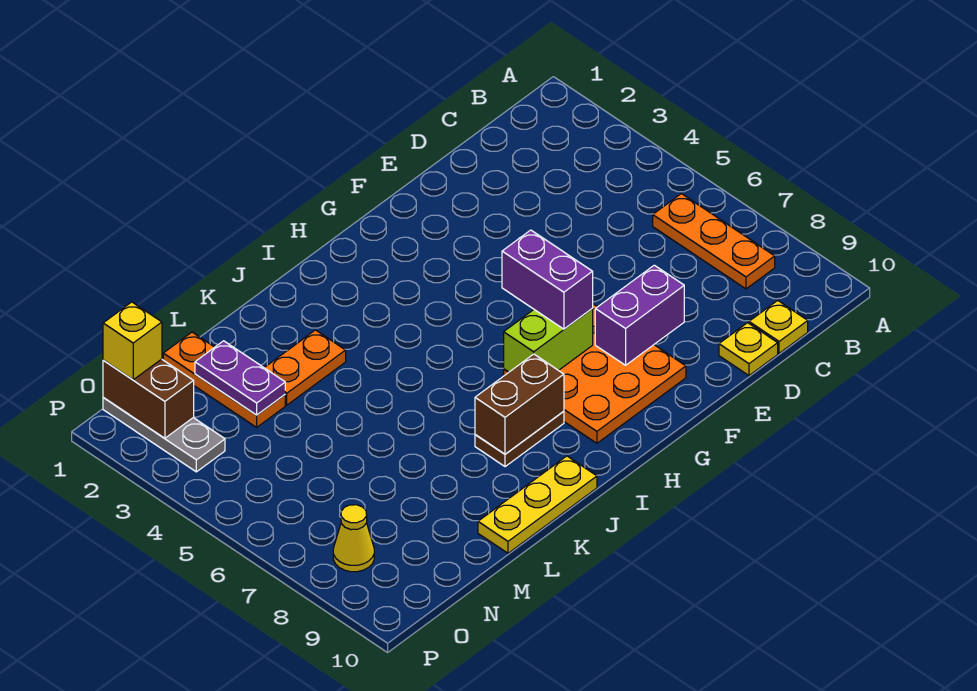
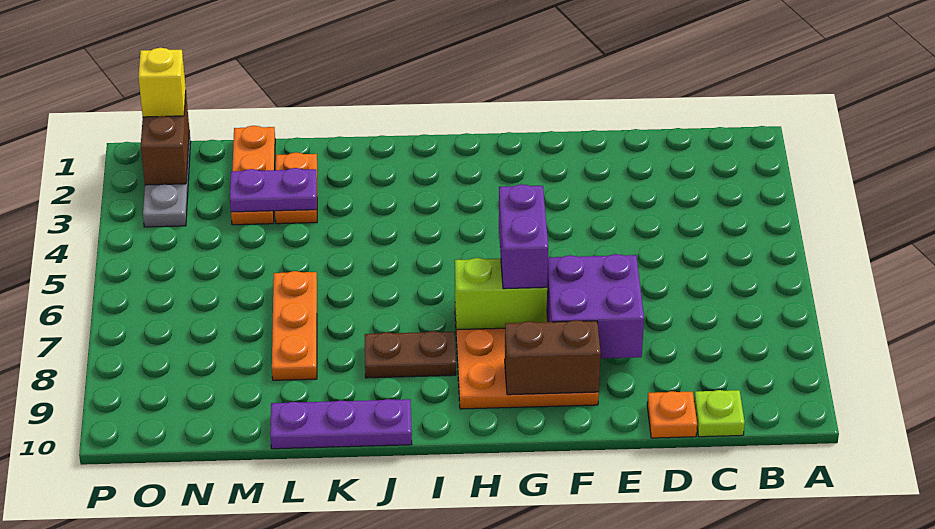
orange plate B6:B8 level 1 -> orange plate L6:L8 level 1
yellow plate C10 level 1 -> lime plate C10 level 1
yellow plate D10 level 1 -> orange plate D10 level 1
purple brick E8:F8 level 2 -> purple brick E7:F8 level 2
brown brick I8:J8 level 2 -> brown brick F9:G9 level 2
yellow plate J10:L10 level 1 -> purple plate J10:L10 level 1
orange plate K3:L3 level 1 -> orange plate L2:L3 level 1
purple plate M2:M3 level 2 -> purple plate L3:M3 level 2
yellow cone O8 level 1 -> none

